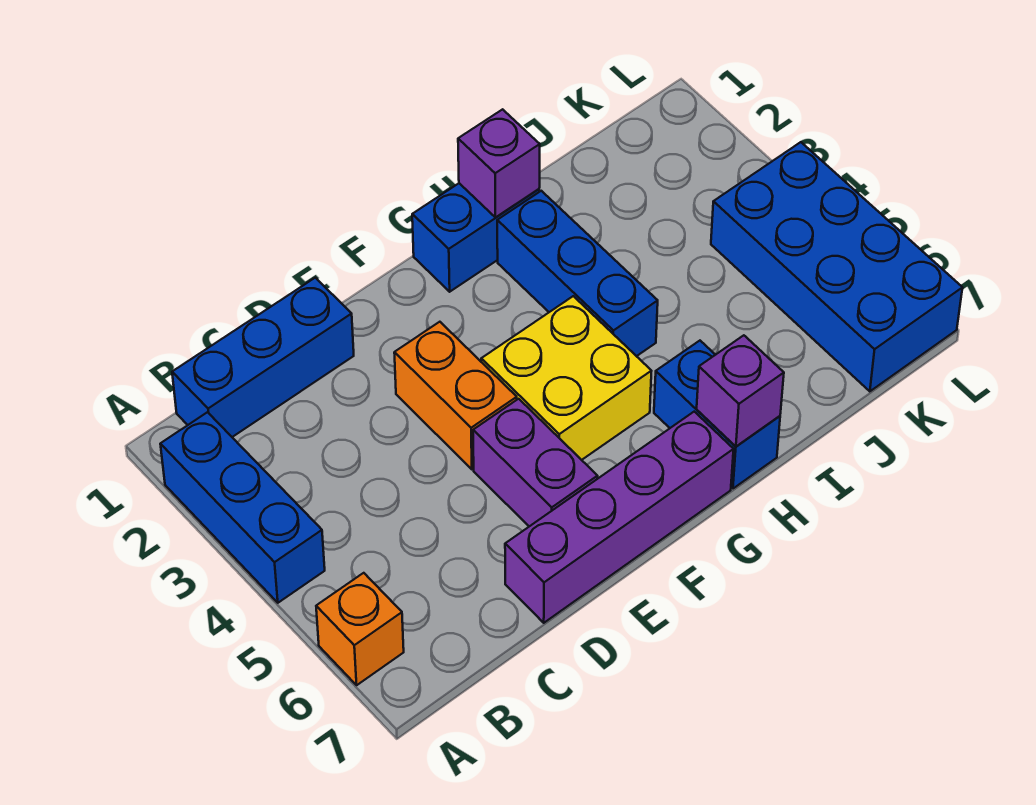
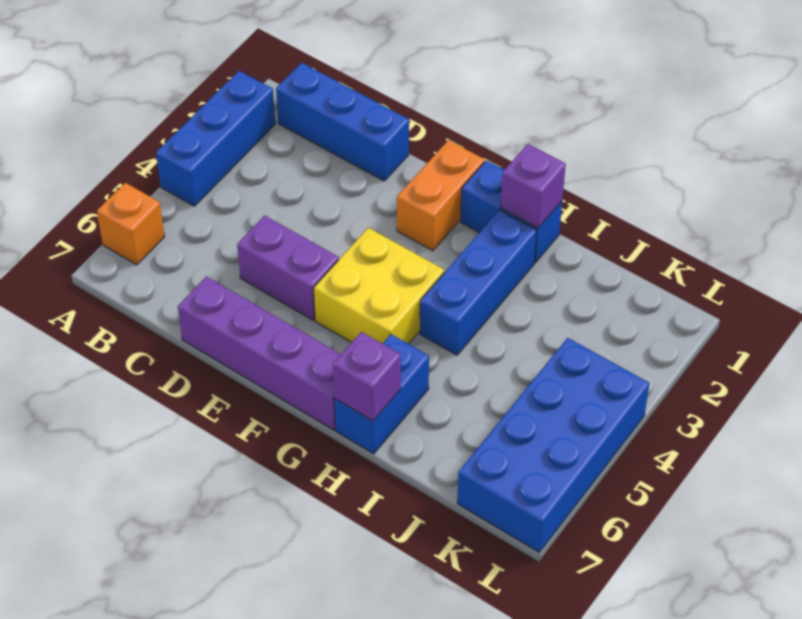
orange brick E3:E4 level 1 -> orange brick F1:F2 level 1
purple brick E5:E6 level 1 -> purple brick D5:E5 level 1

